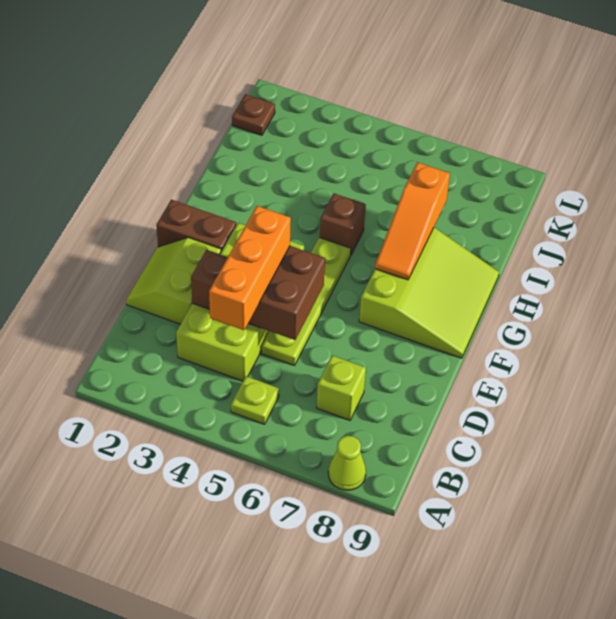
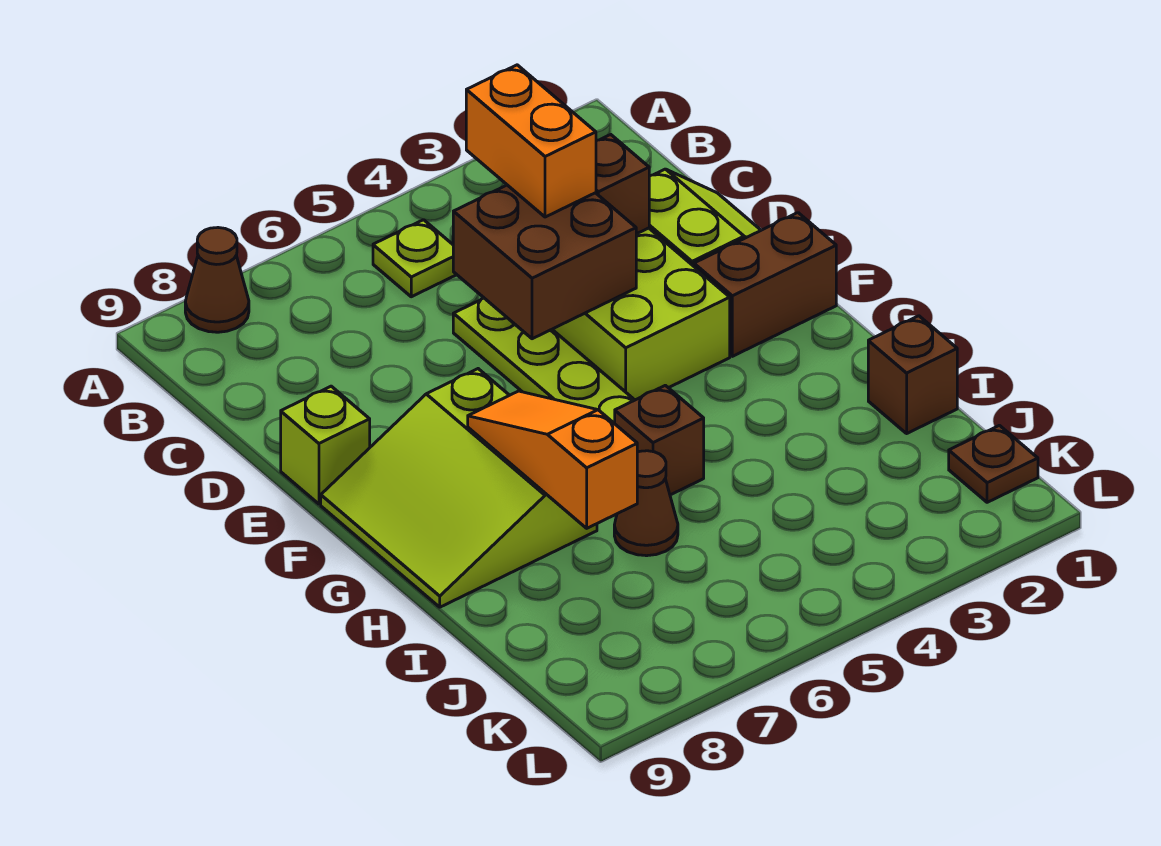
lime cone A8 level 1 -> brown cone A8 level 1
orange brick C4:E4 level 3 -> orange brick C4:D4 level 3
lime brick C7 level 1 -> lime brick E9 level 1
none -> brown brick I1 level 1
none -> brown cone I6 level 1

